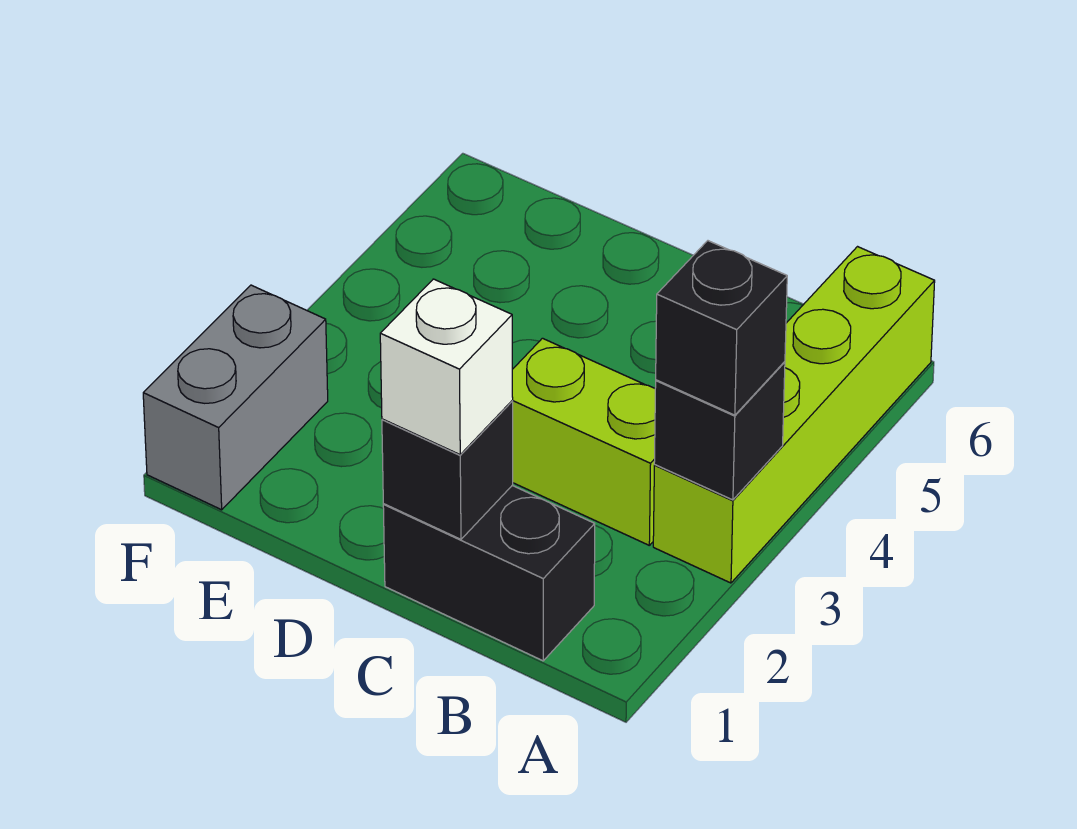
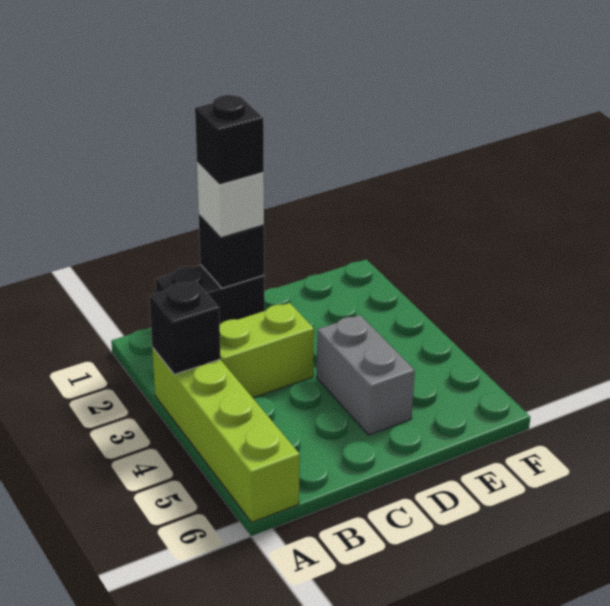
black brick A3 level 3 -> black brick C1 level 4
grey brick F1:F2 level 1 -> grey brick D4:D5 level 1

